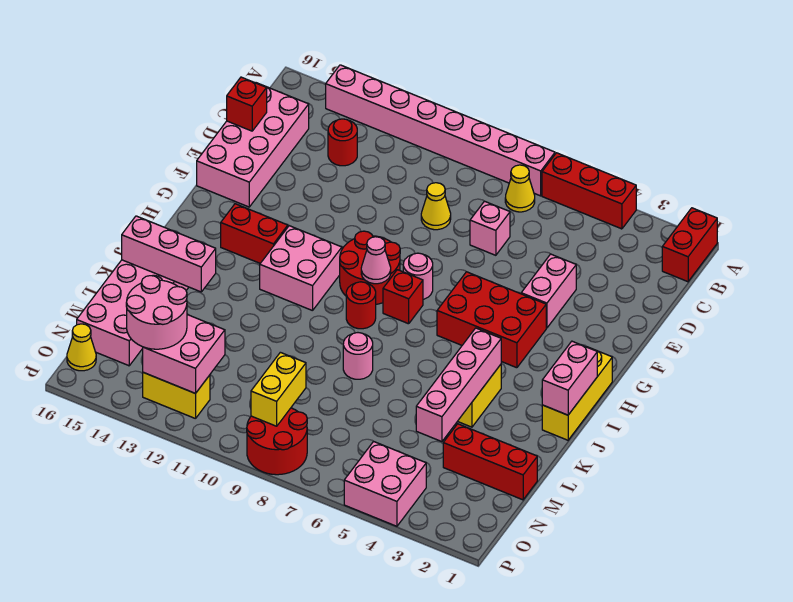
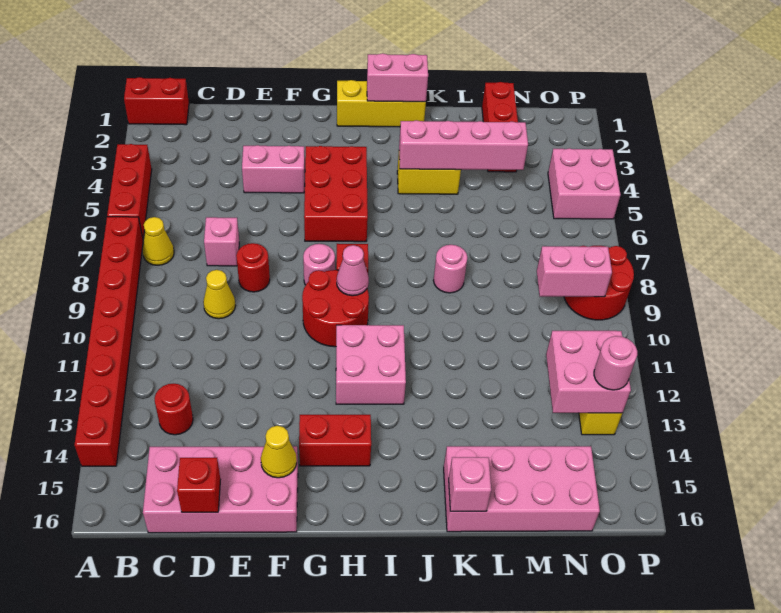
pink brick A7:A14 level 1 -> red brick A7:A14 level 1
red brick H13:H14 level 1 -> red brick G14:H14 level 1
red round brick I9 level 1 -> red round brick E8 level 1
pink brick K14:K16 level 2 -> pink brick K16 level 2
yellow brick N9:O9 level 2 -> pink brick N9:O9 level 2
pink round brick N13:O14 level 3 -> pink round brick O13 level 3
yellow cone O16 level 1 -> yellow cone F15 level 2

